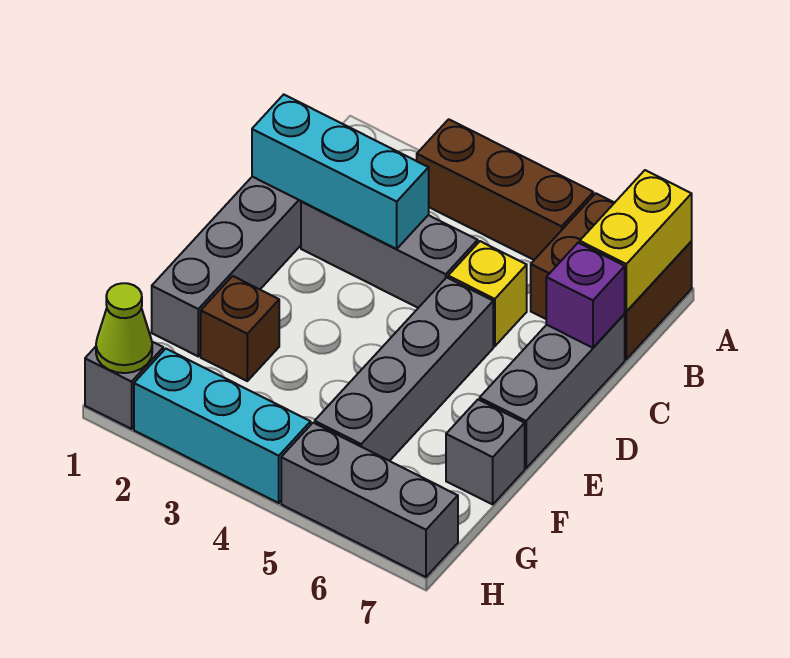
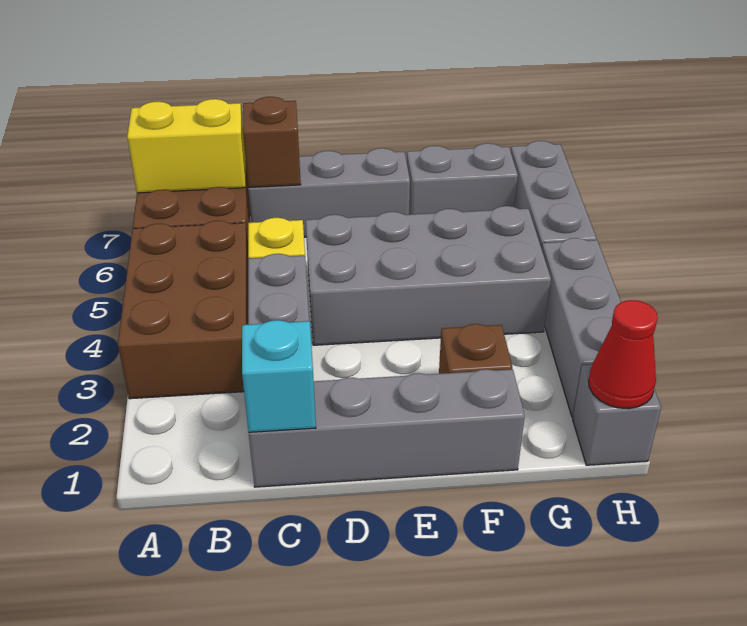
brown brick A3:A5 level 1 -> brown brick A3:B5 level 1
cyan brick C1:C3 level 2 -> cyan brick C1 level 2
purple brick C7 level 2 -> brown brick C7 level 2
grey brick D5:G5 level 1 -> grey brick D4:G5 level 1
grey brick F7 level 1 -> grey brick F7:G7 level 1
lime cone H1 level 2 -> red cone H1 level 2
cyan brick H2:H4 level 1 -> grey brick H2:H4 level 1

